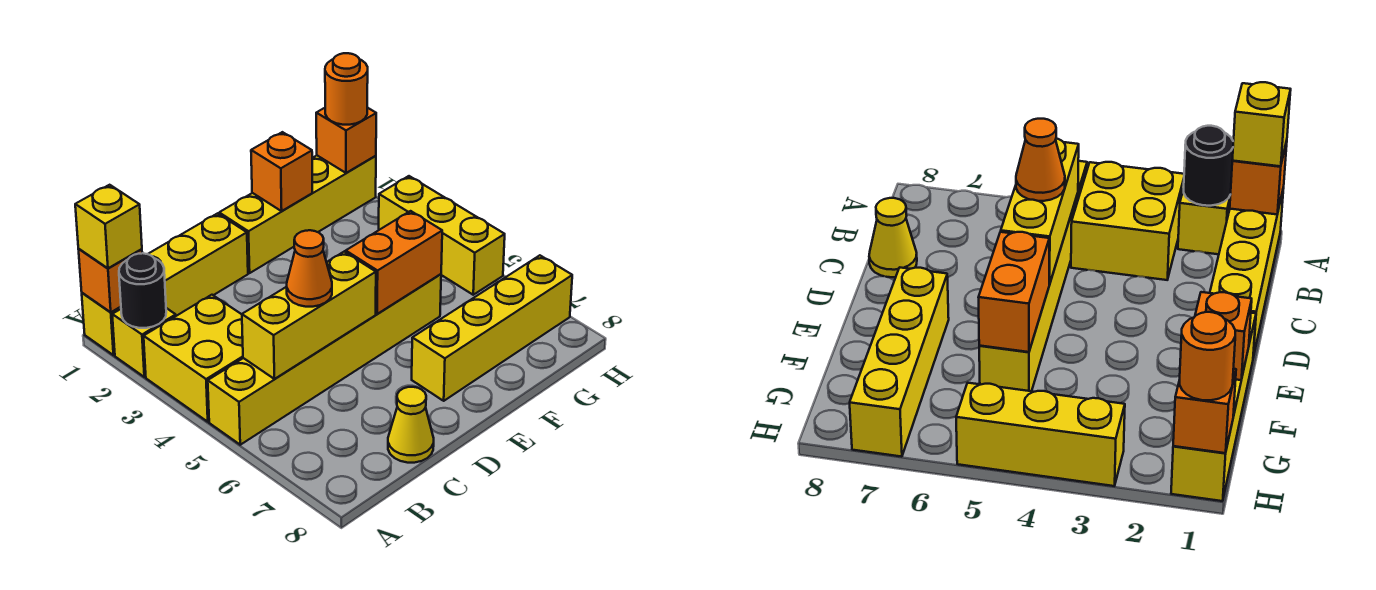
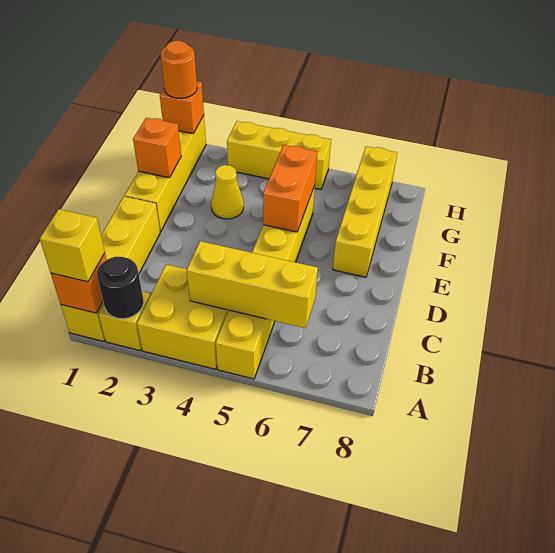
yellow brick B5:D5 level 2 -> yellow brick B4:B6 level 2
orange cone C5 level 3 -> none
yellow cone C8 level 1 -> yellow cone F3 level 1

